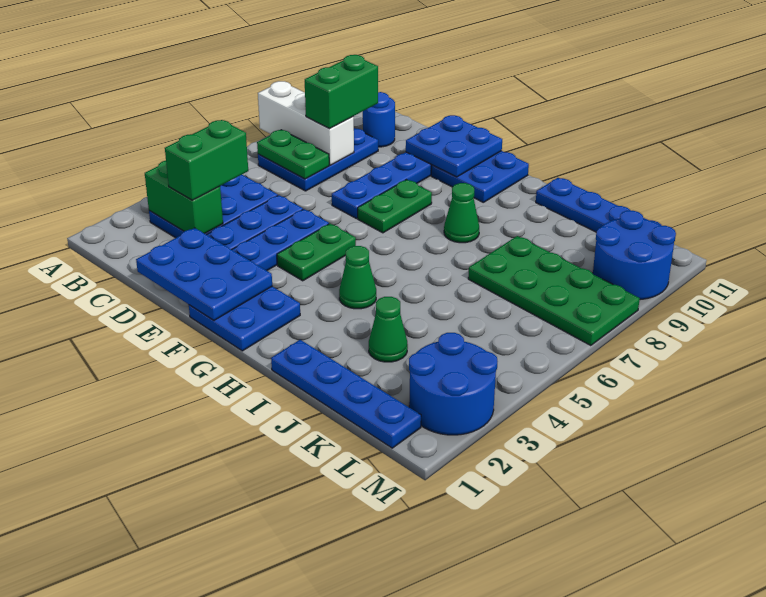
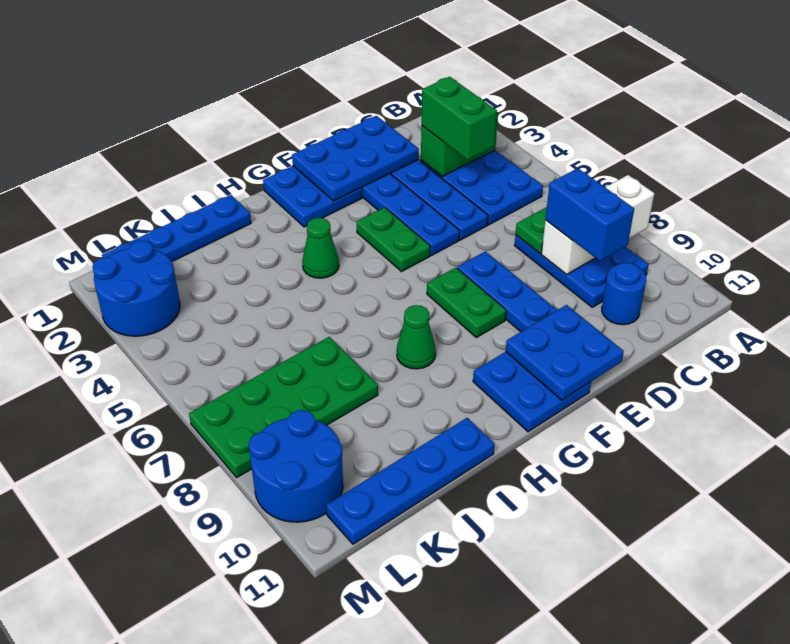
green brick C8:C9 level 3 -> blue brick C8:C9 level 3
green cone J3 level 1 -> none

